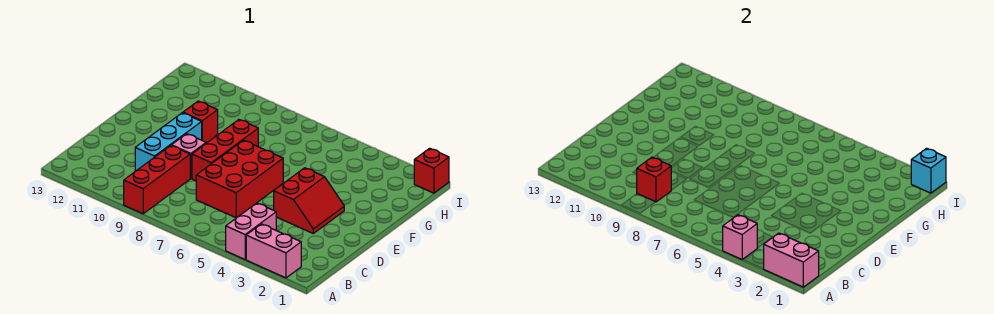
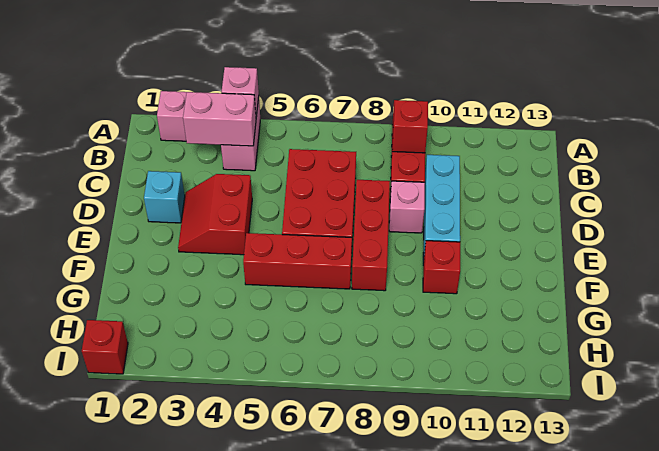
pink brick A1:A2 level 2 -> pink brick B3:B4 level 2
none -> red brick F5:F7 level 1
cyan brick I1 level 2 -> cyan brick D2 level 1

